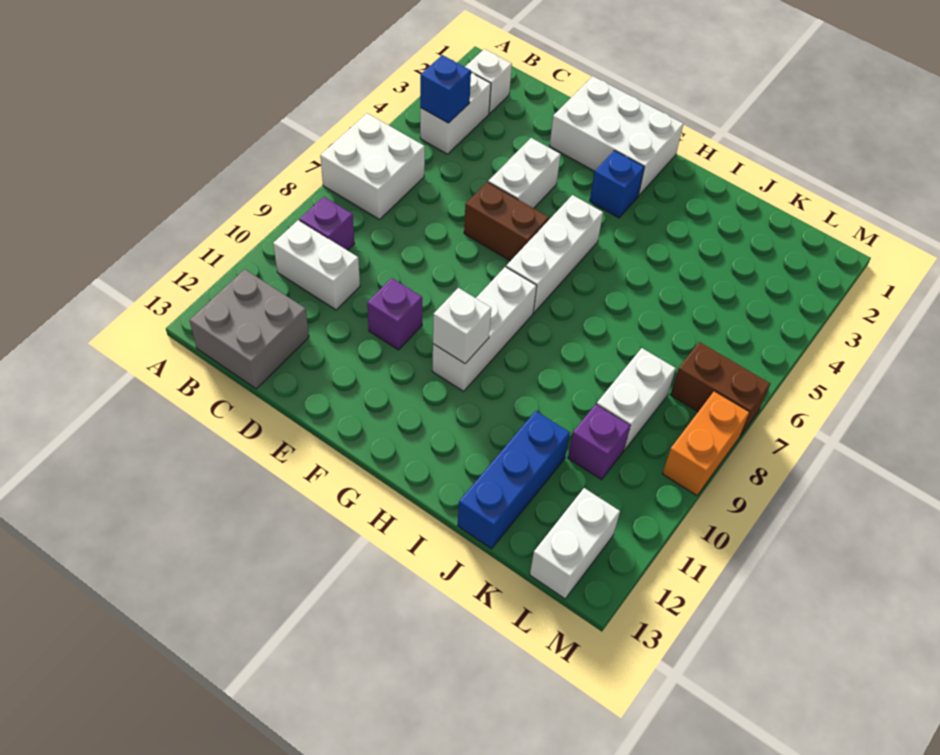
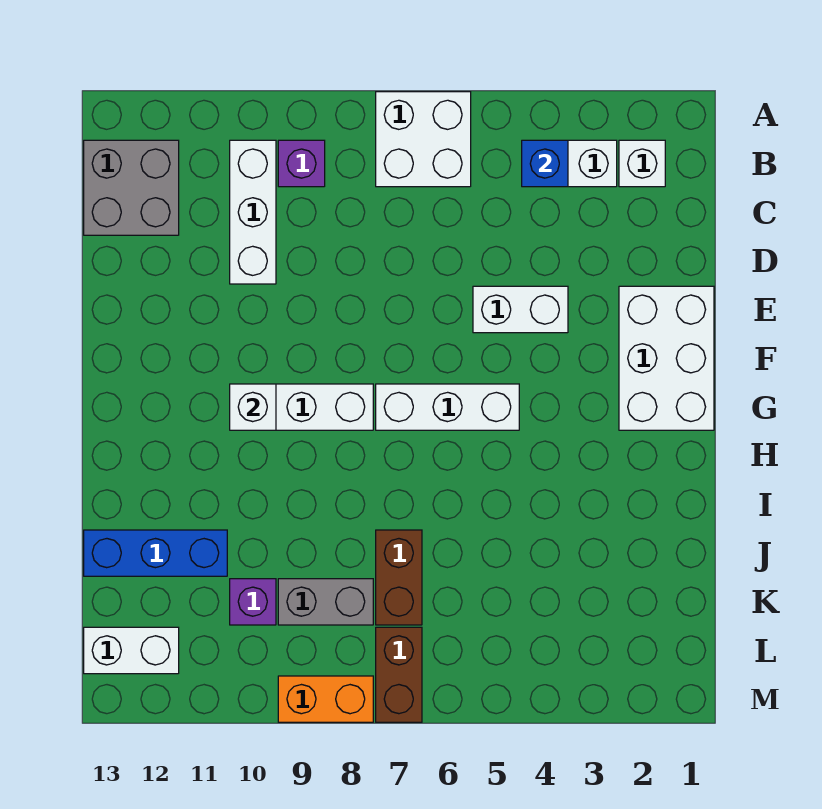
white brick B10:C10 level 1 -> white brick B10:D10 level 1
brown brick E6:F6 level 1 -> brown brick J7:K7 level 1
purple brick E10 level 1 -> none
blue brick G3 level 1 -> none
white brick K8:K9 level 1 -> grey brick K8:K9 level 1

